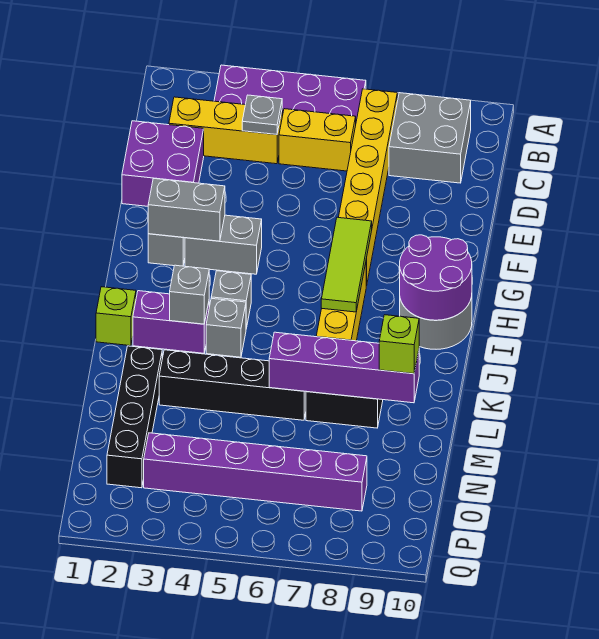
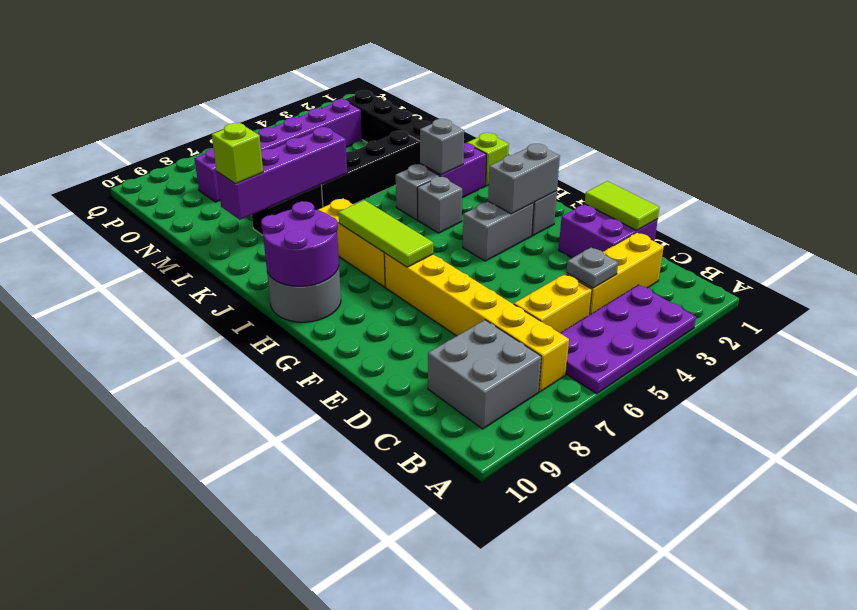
none -> lime tile D1:E1 level 2

